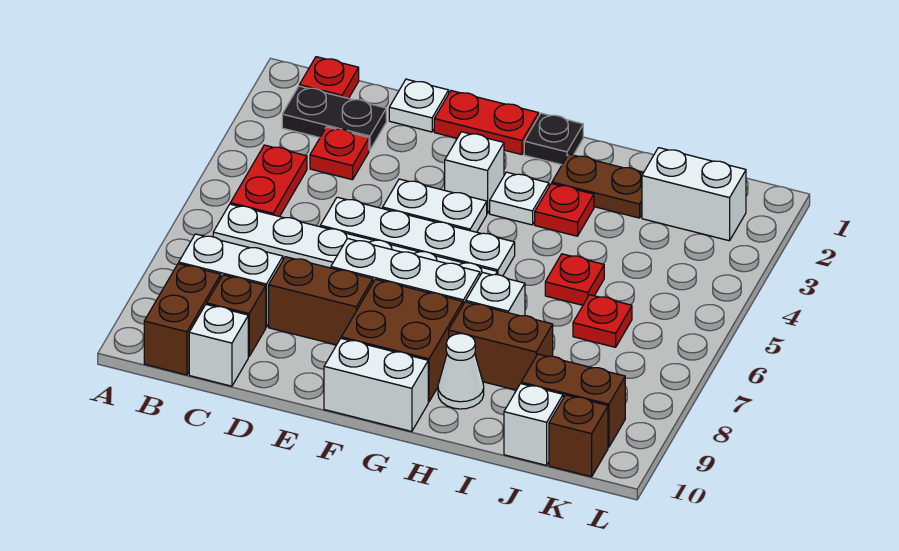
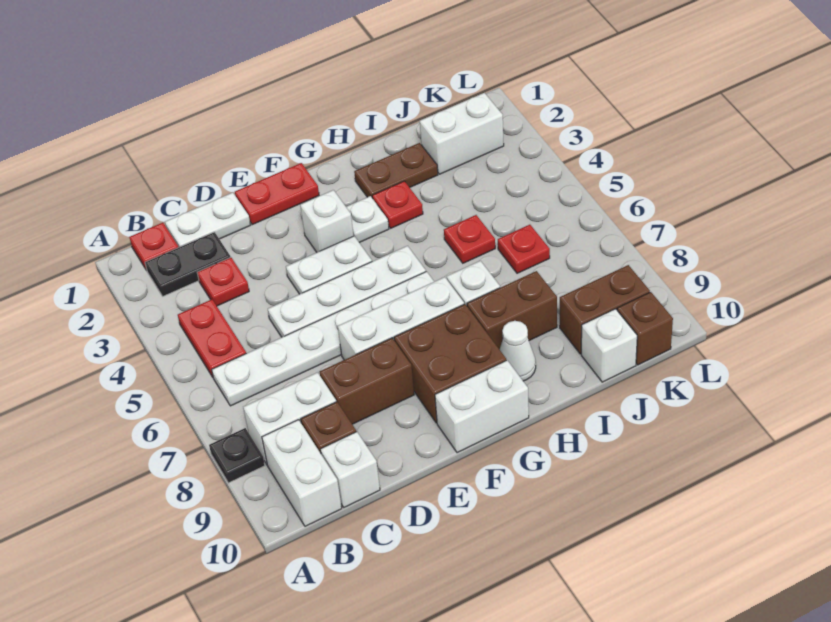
brown brick B9:B10 level 1 -> white brick B9:B10 level 1
white plate D1 level 1 -> white plate C1:D1 level 1
black plate G1 level 1 -> black plate A8 level 1

